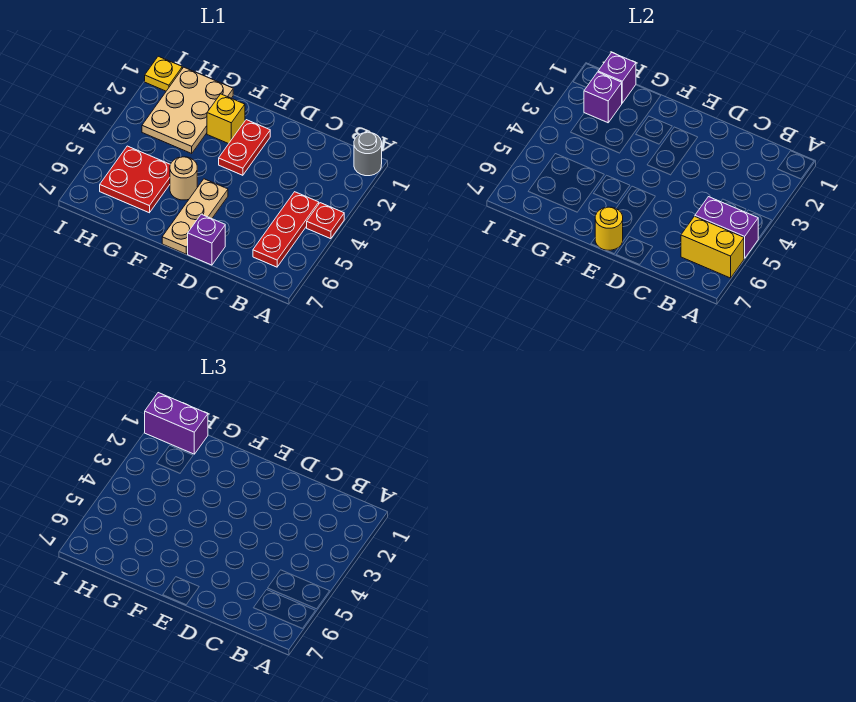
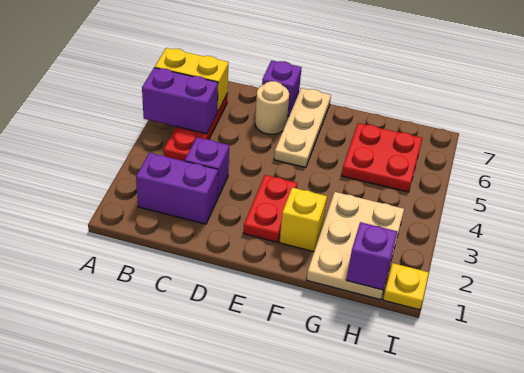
grey round brick A1 level 1 -> none
red plate A4 level 1 -> none
yellow round brick E7 level 2 -> none
tan round brick F5 level 1 -> tan round brick D6 level 1
purple brick H1:I1 level 3 -> purple brick B2:C2 level 1
purple brick H2 level 2 -> purple brick C3 level 1

